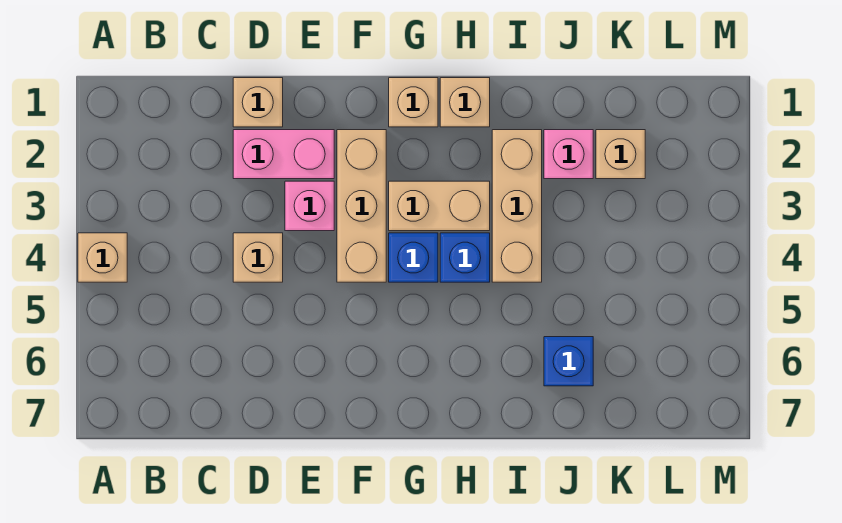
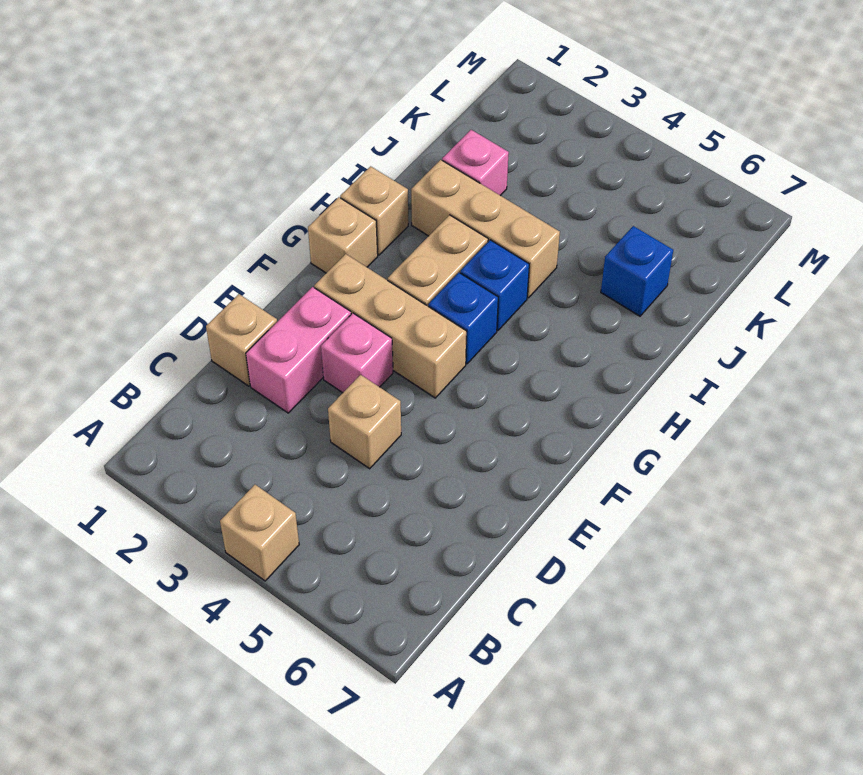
tan brick K2 level 1 -> none

